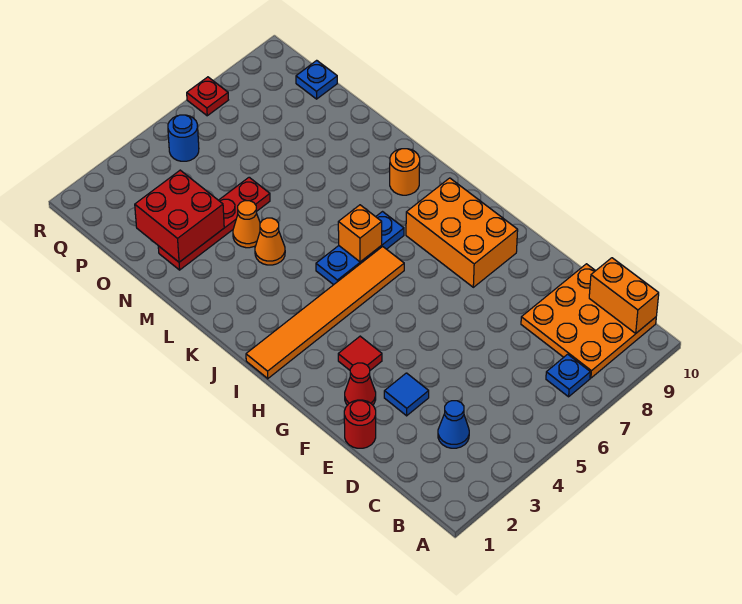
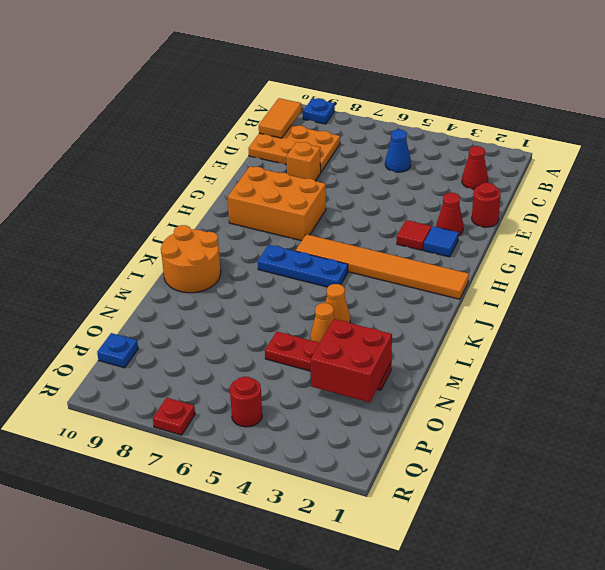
blue plate B7 level 1 -> blue plate A9 level 1
orange plate B8:D10 level 1 -> orange plate C8:D10 level 1
orange brick B10:C10 level 2 -> orange tile B10:C10 level 2
none -> red cone C2 level 1
blue cone C3 level 1 -> blue cone C5 level 1
blue tile E3 level 1 -> blue tile G2 level 1
orange brick G8:I9 level 1 -> orange brick G7:H9 level 1
orange brick J6 level 2 -> orange brick E8 level 1
orange round brick K9 level 1 -> orange round brick K9:L10 level 1
blue round brick Q5 level 1 -> red round brick Q5 level 1

